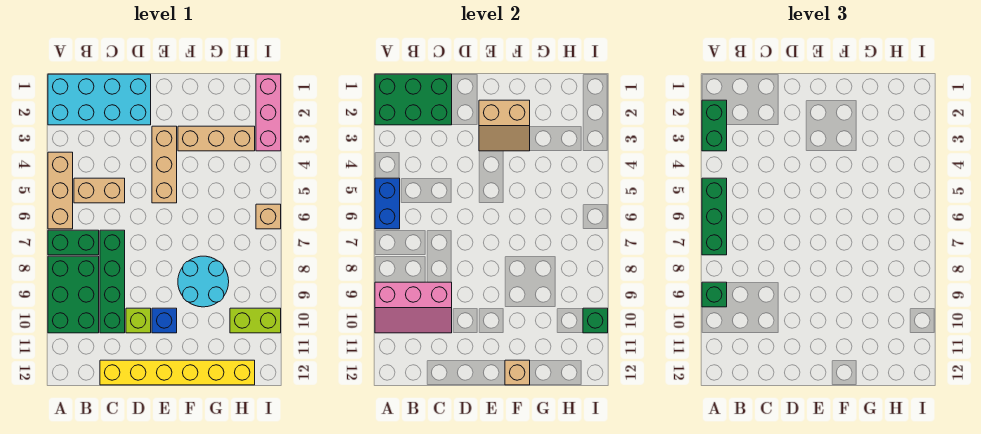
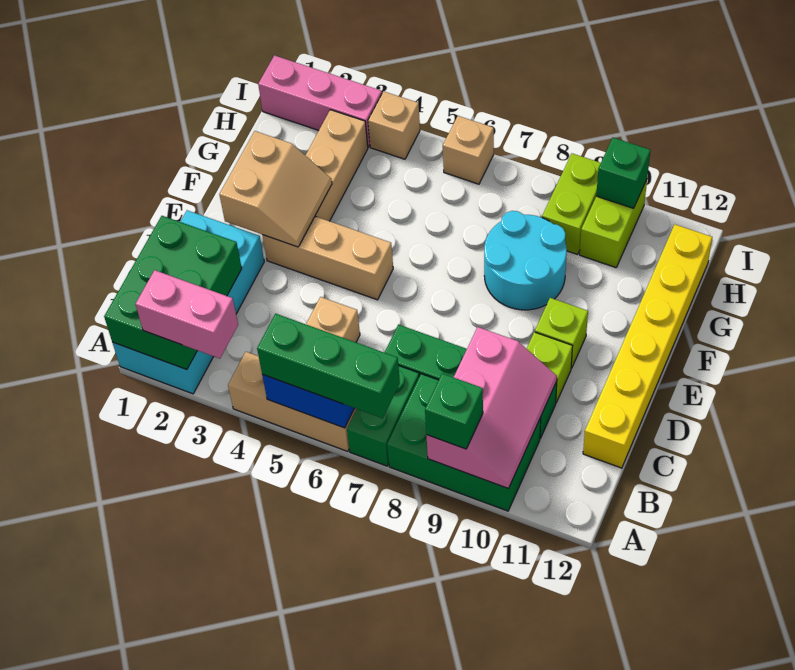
green brick A2:A3 level 3 -> pink brick A2:A3 level 3
blue brick E10 level 1 -> lime brick E10 level 1
tan brick F12 level 2 -> tan brick I4 level 1
none -> lime brick H9:I9 level 1

